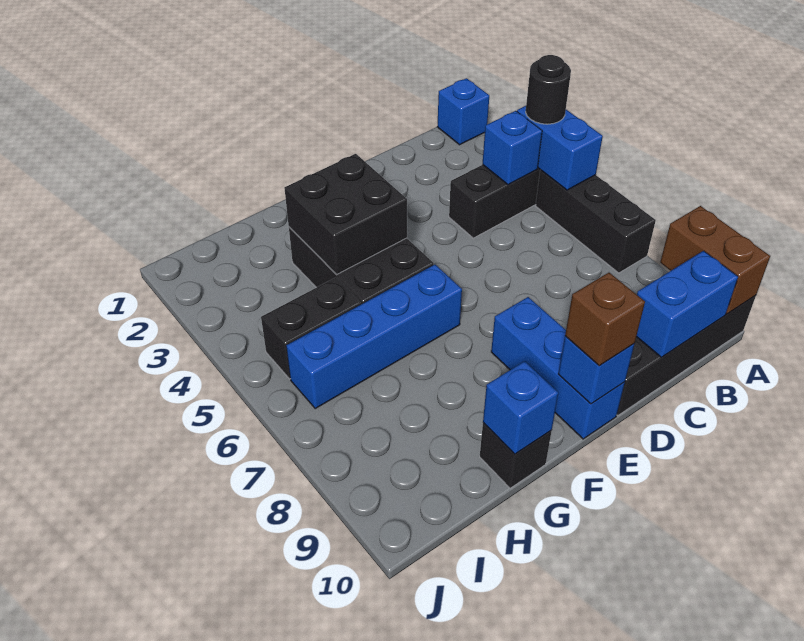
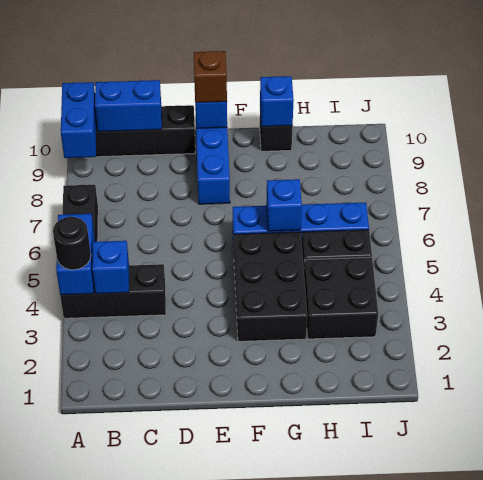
blue brick A1 level 1 -> blue brick G6 level 2
brown brick A9:A10 level 2 -> blue brick A9:A10 level 2
black brick F3:G4 level 2 -> black brick H3:I4 level 1

